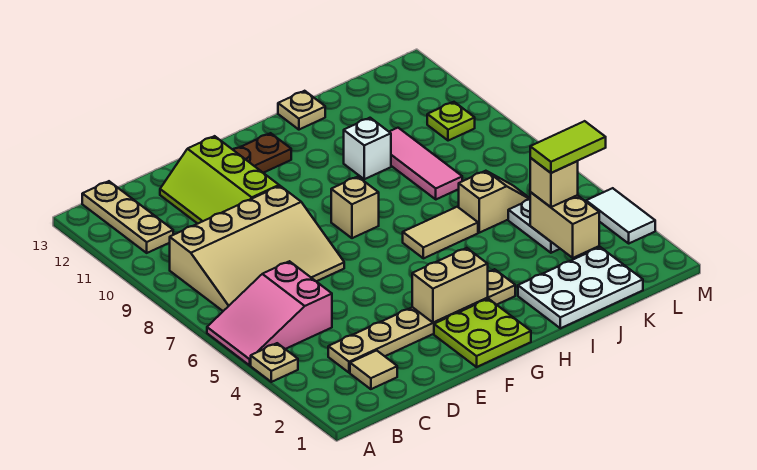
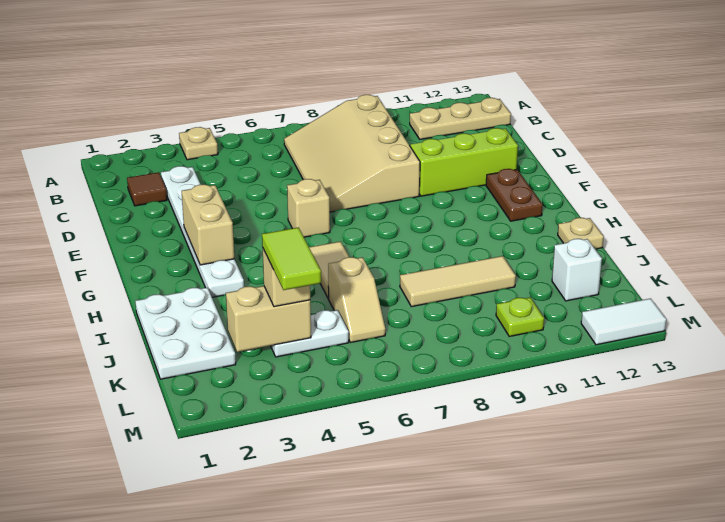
pink slope A5:C6 level 1 top C -> none
tan tile C2 level 1 -> brown tile C2 level 1
tan plate C3:H3 level 1 -> white plate C3:H3 level 1
lime plate F1:G2 level 1 -> none
tan brick G8 level 1 -> tan brick F6 level 1
white brick I10 level 1 -> white brick K12 level 1
pink tile J8:J10 level 1 -> tan tile J8:J10 level 1
white tile M3:M4 level 1 -> white tile M12:M13 level 1

